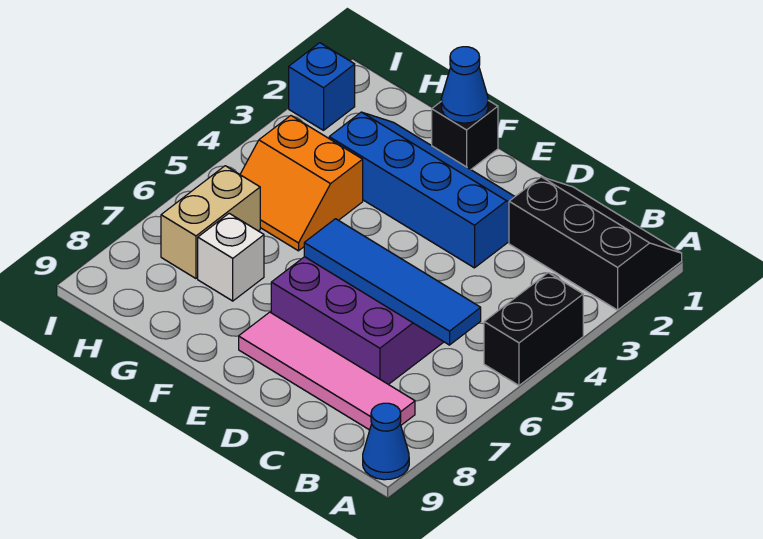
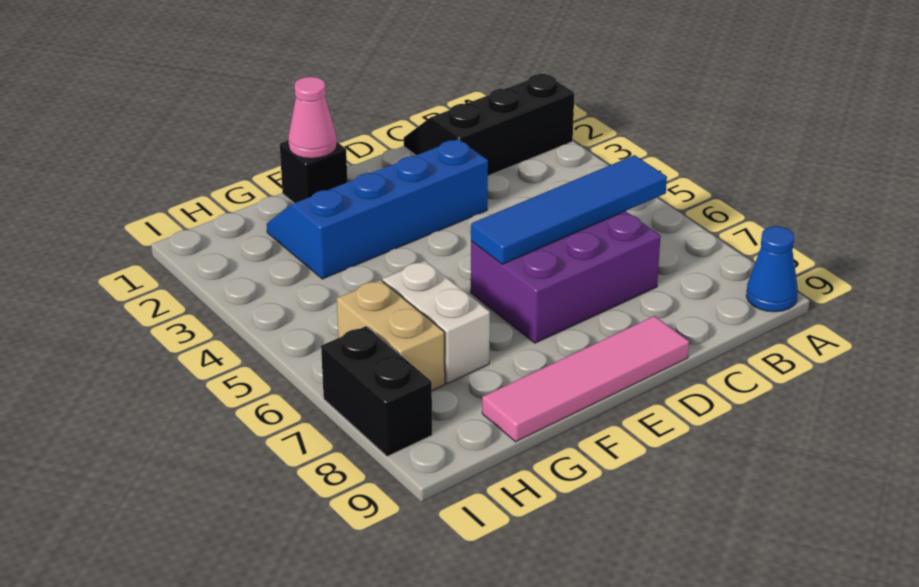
black brick A4:A5 level 1 -> black brick I7:I8 level 1
pink tile B8:E8 level 1 -> pink tile D9:G9 level 1
blue cone F1 level 2 -> pink cone F1 level 2
orange slope G4:H5 level 1 top 4 -> none
white brick G7 level 1 -> white brick G6:G7 level 1
blue brick I2 level 1 -> none

